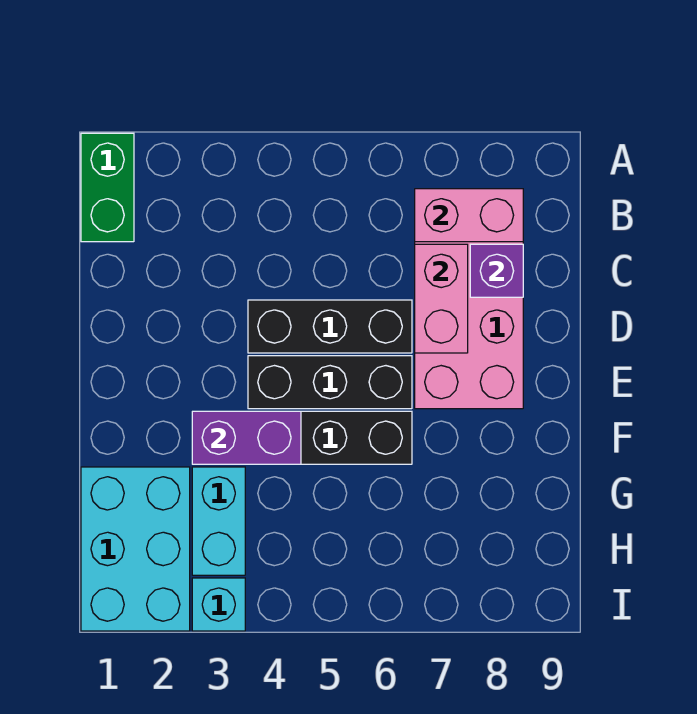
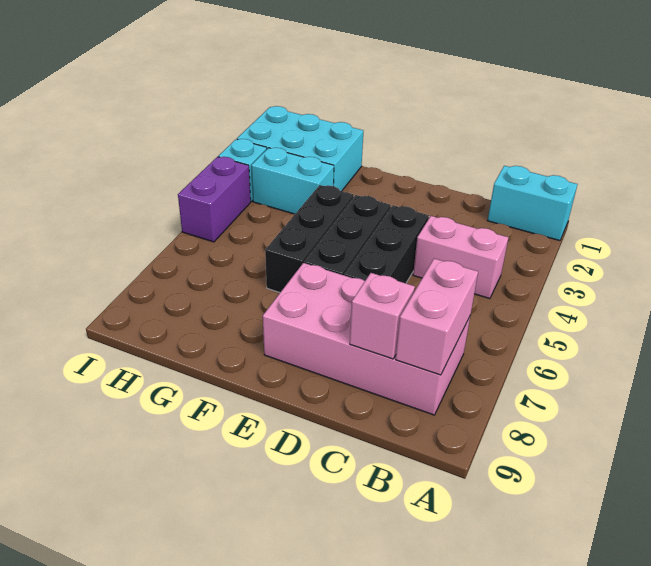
green brick A1:B1 level 1 -> cyan brick A1:B1 level 1
pink brick C7:D7 level 2 -> pink brick B4:C4 level 1
purple brick C8 level 2 -> pink brick C8 level 2
purple brick F3:F4 level 2 -> purple brick I4:I5 level 1

